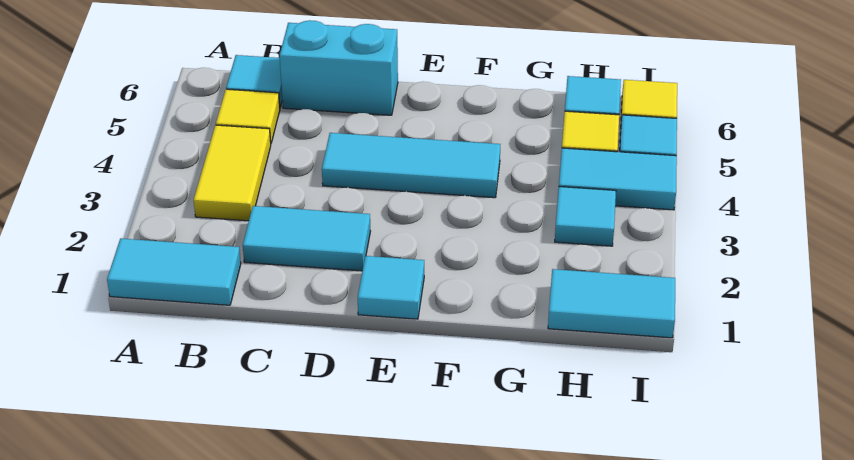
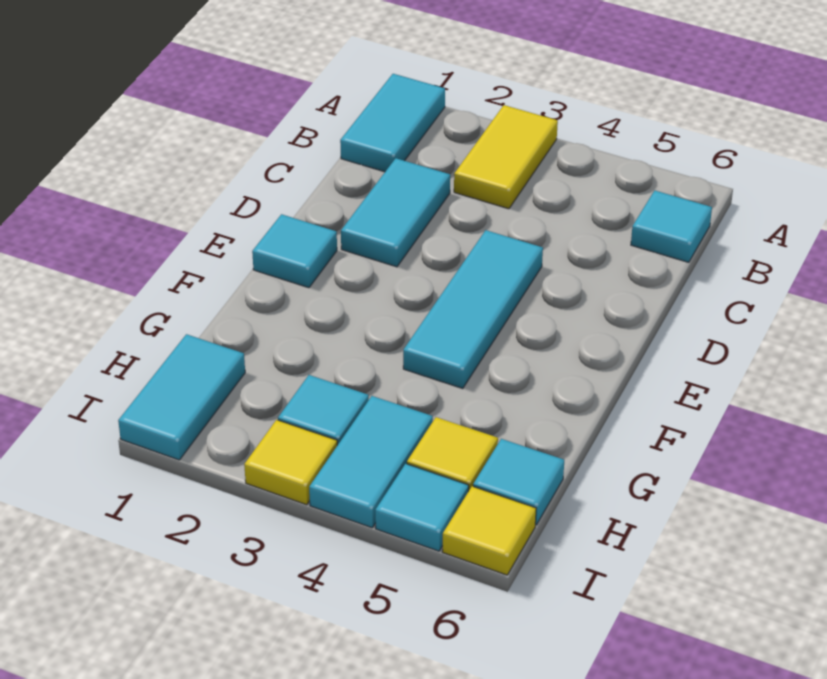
yellow tile B3:B4 level 1 -> yellow tile A3:B3 level 1
yellow tile B5 level 1 -> yellow tile I3 level 1
cyan brick C6:D6 level 1 -> none

